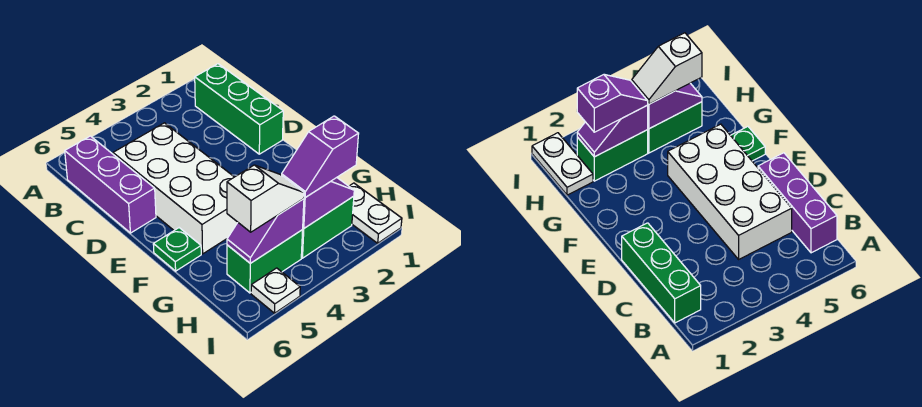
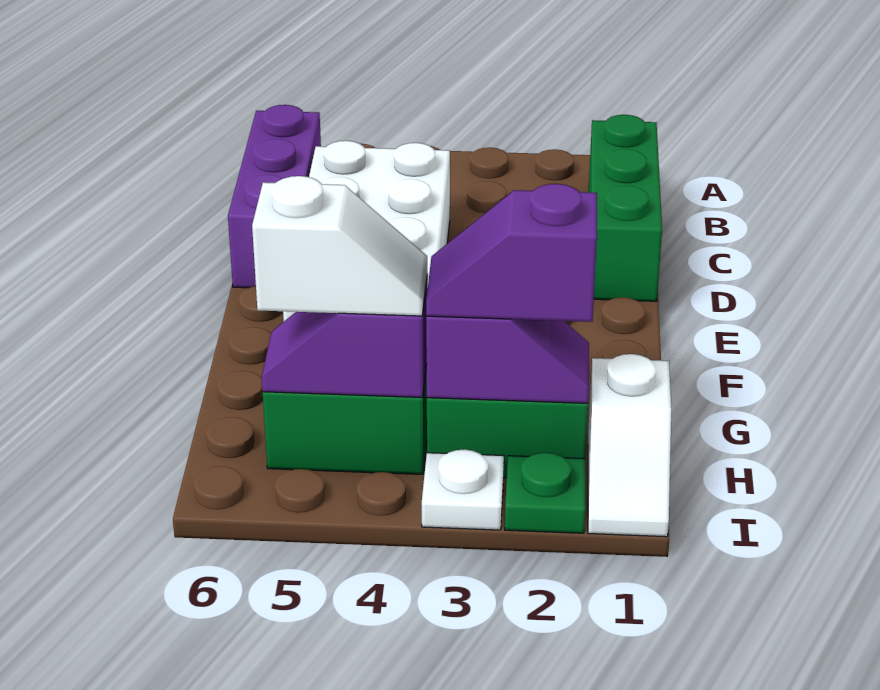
green plate F6 level 1 -> green plate I2 level 1
white plate H1:I1 level 1 -> white slope H1:I1 level 1 top H
white plate I5 level 1 -> white plate I3 level 1

